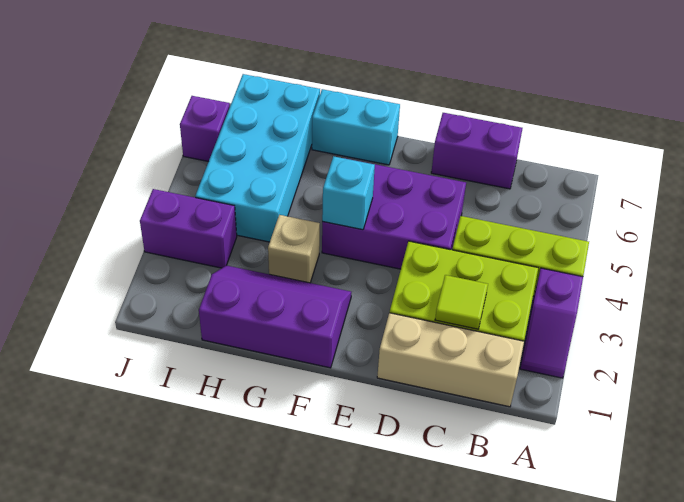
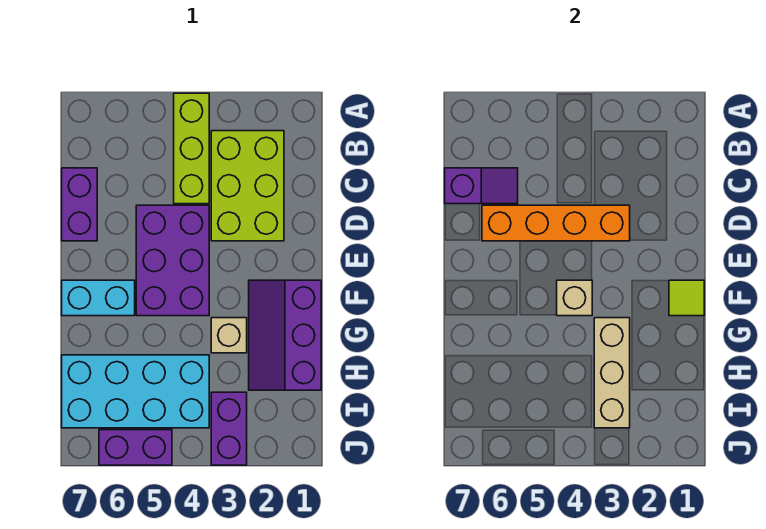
purple slope A2:A3 level 1 top 3 -> purple slope C6:C7 level 2 top 7
tan brick B1:D1 level 1 -> tan brick G3:I3 level 2
lime tile C2 level 2 -> lime tile F1 level 2
none -> orange brick D3:D6 level 2
cyan brick F4 level 2 -> tan brick F4 level 2
cyan brick F7:G7 level 1 -> cyan brick F6:F7 level 1
purple brick J6 level 1 -> purple brick J5:J6 level 1

